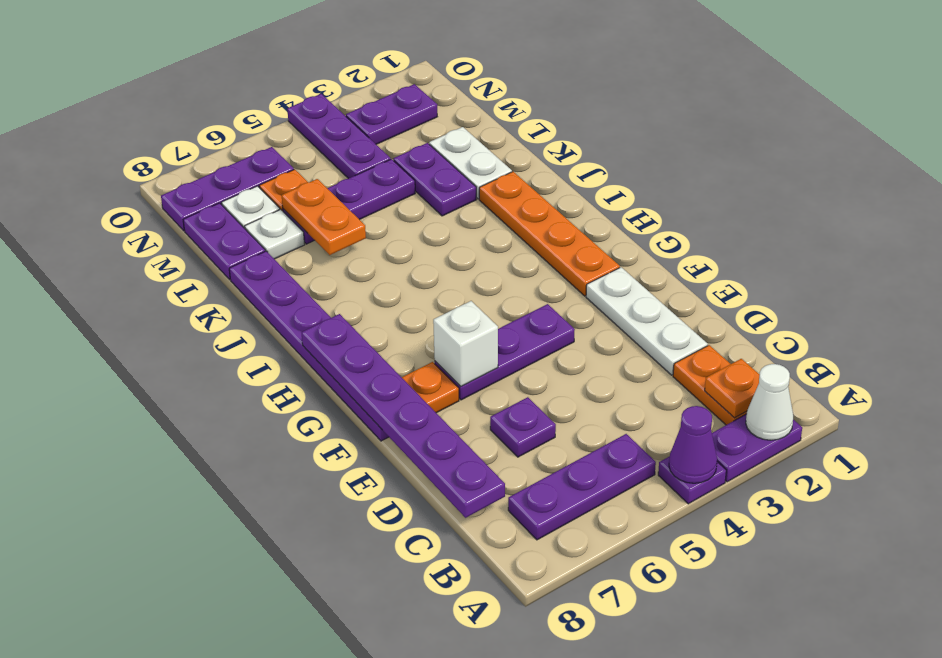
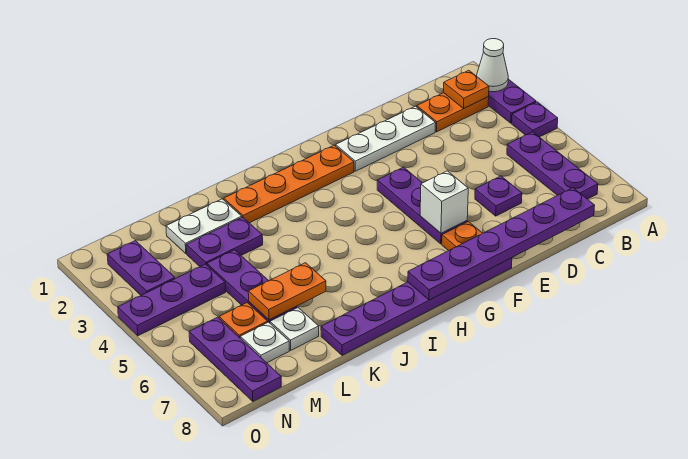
purple cone A4 level 2 -> none
purple plate L8:M8 level 1 -> none

